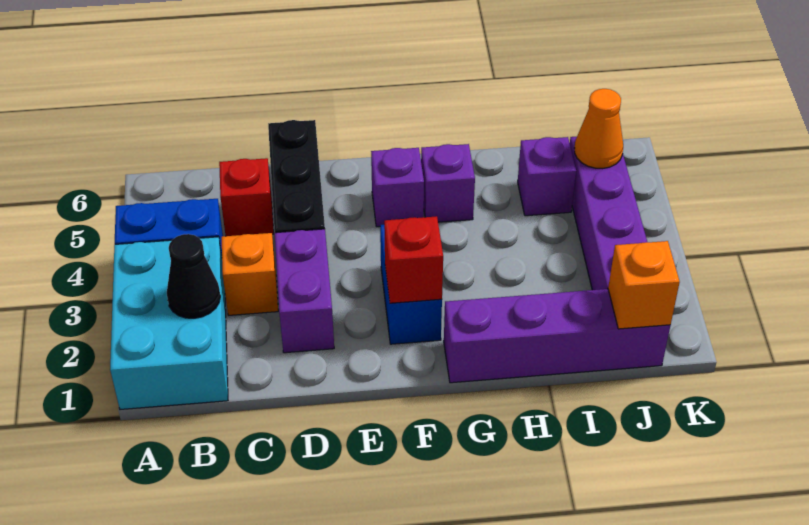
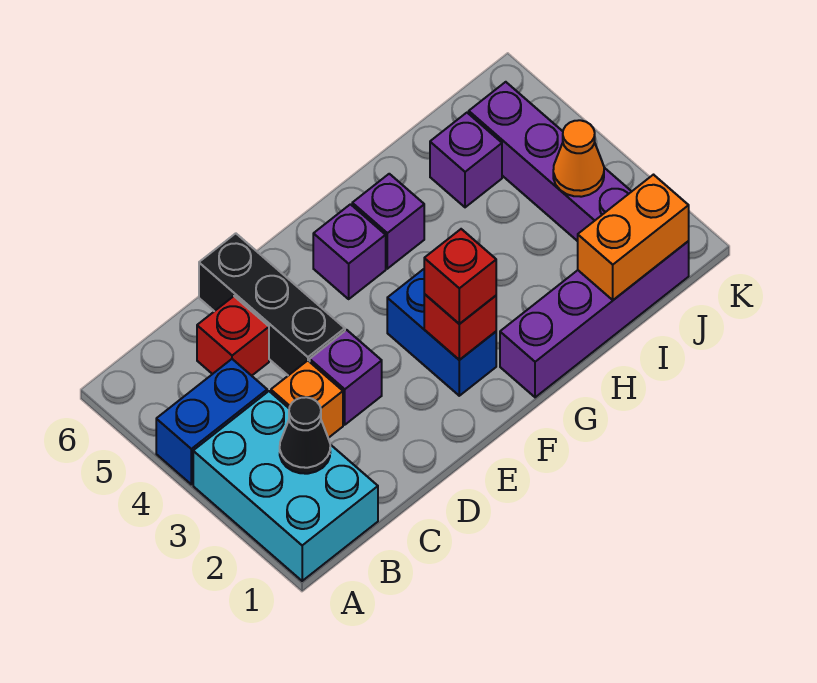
purple brick D2:D3 level 1 -> purple brick D3 level 1
none -> red brick F2 level 3
orange brick J1 level 2 -> orange brick I1:J1 level 2
orange cone J5 level 2 -> orange cone J3 level 2

